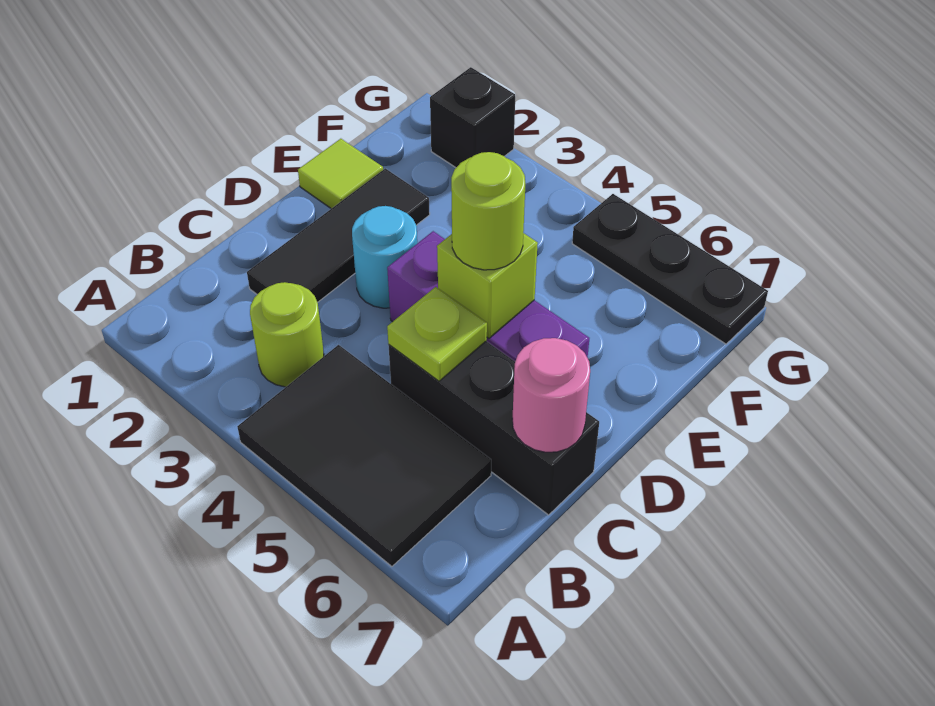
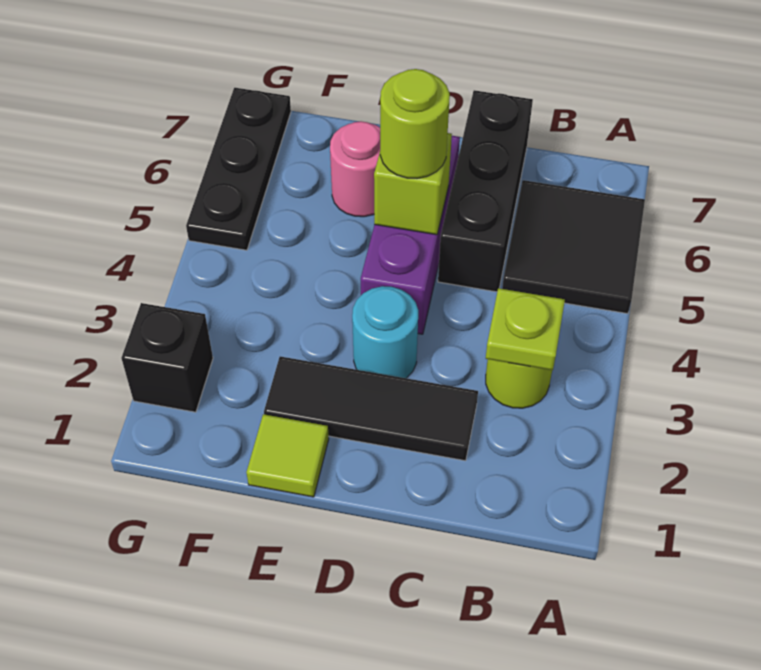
black tile A4:B6 level 1 -> black tile A5:B6 level 1
lime plate C5 level 2 -> lime plate B3 level 2
pink round brick C7 level 2 -> pink round brick E6 level 1

